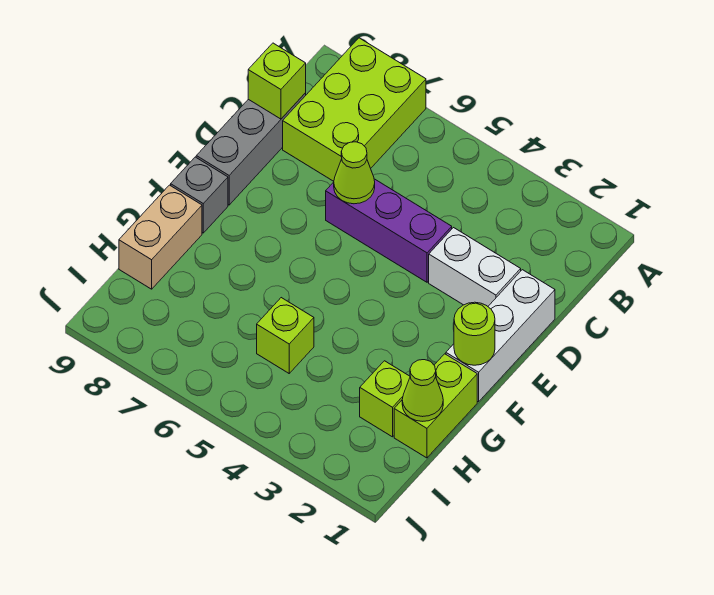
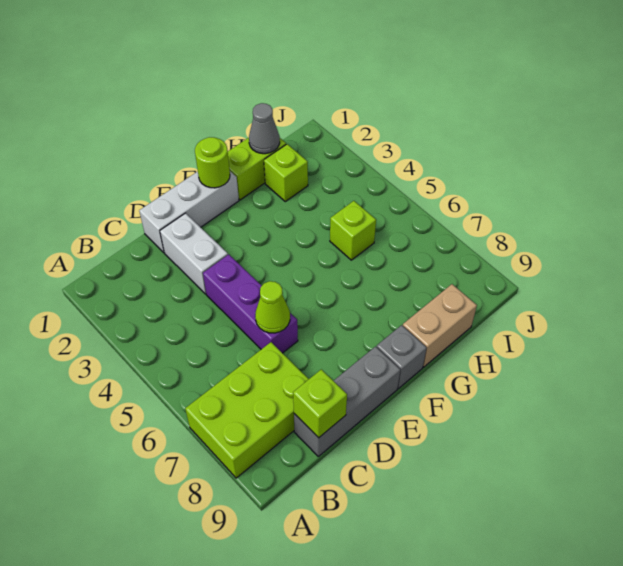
lime cone H1 level 2 -> grey cone H1 level 2

